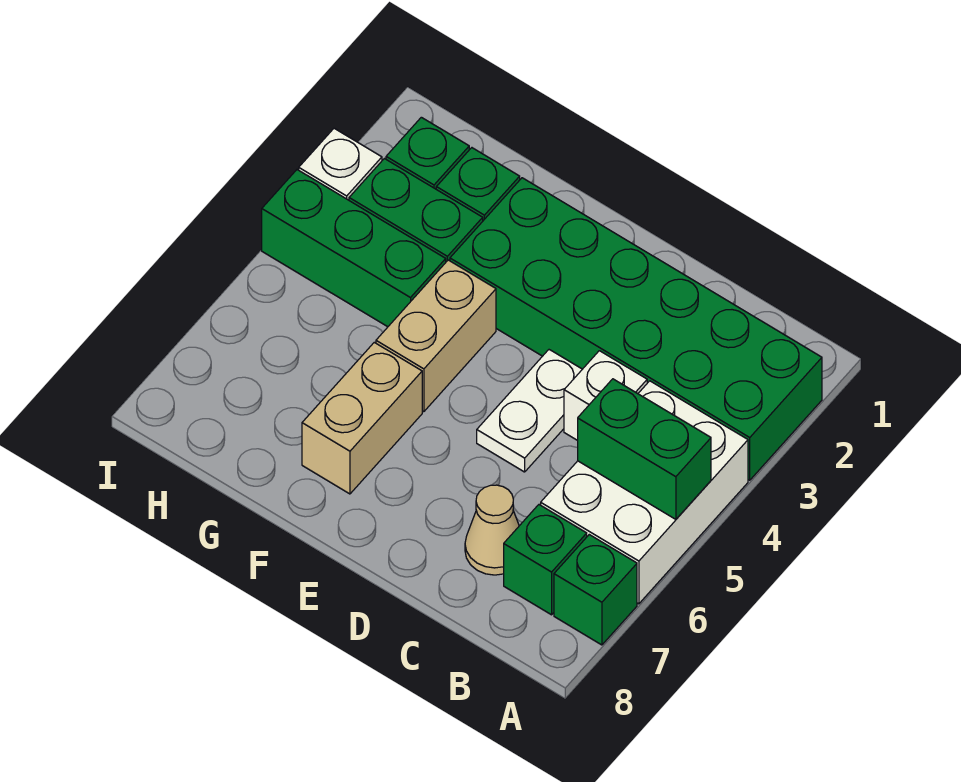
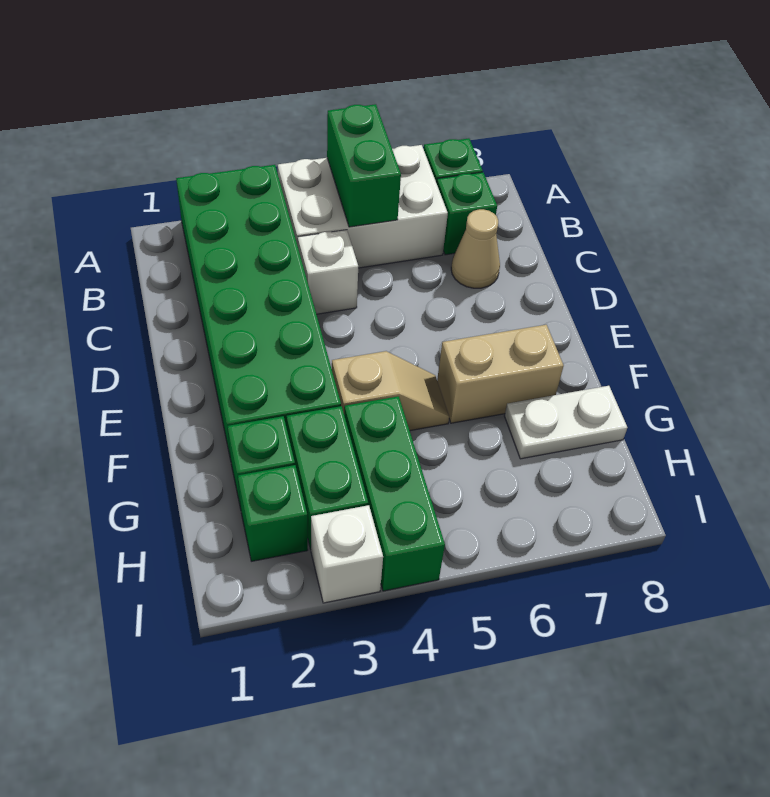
white plate D4:D5 level 1 -> white plate G7:G8 level 1
tan brick F4:F5 level 1 -> tan slope F4:F5 level 1 top 4

